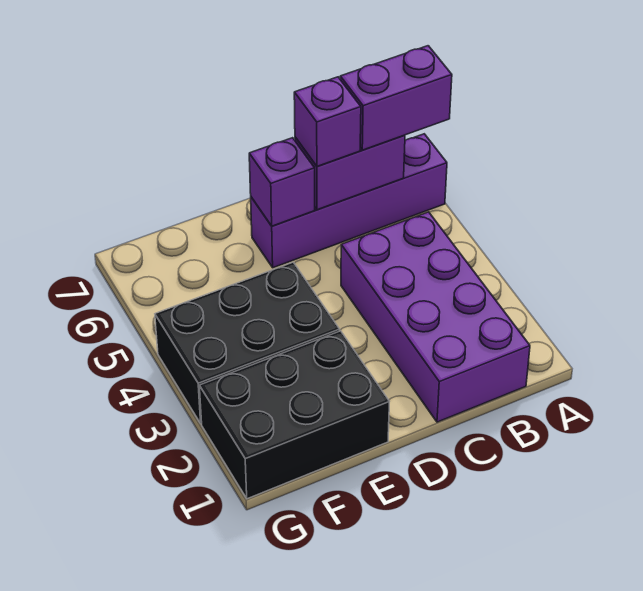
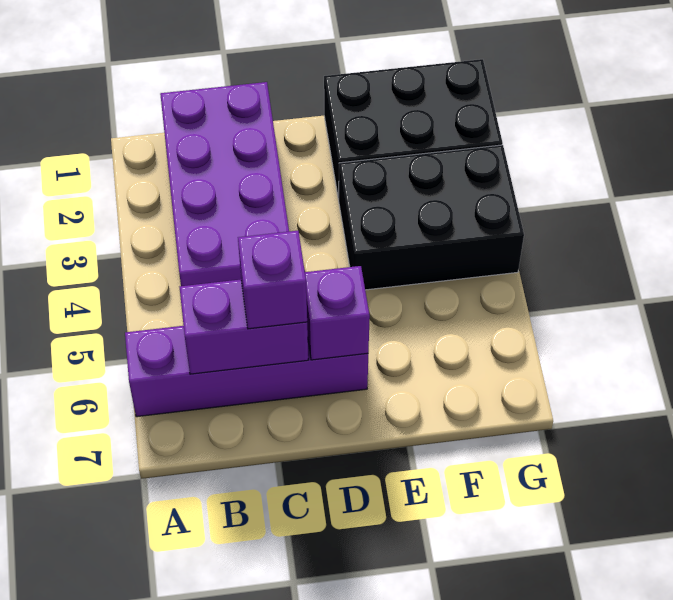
purple brick A6:B6 level 3 -> none

